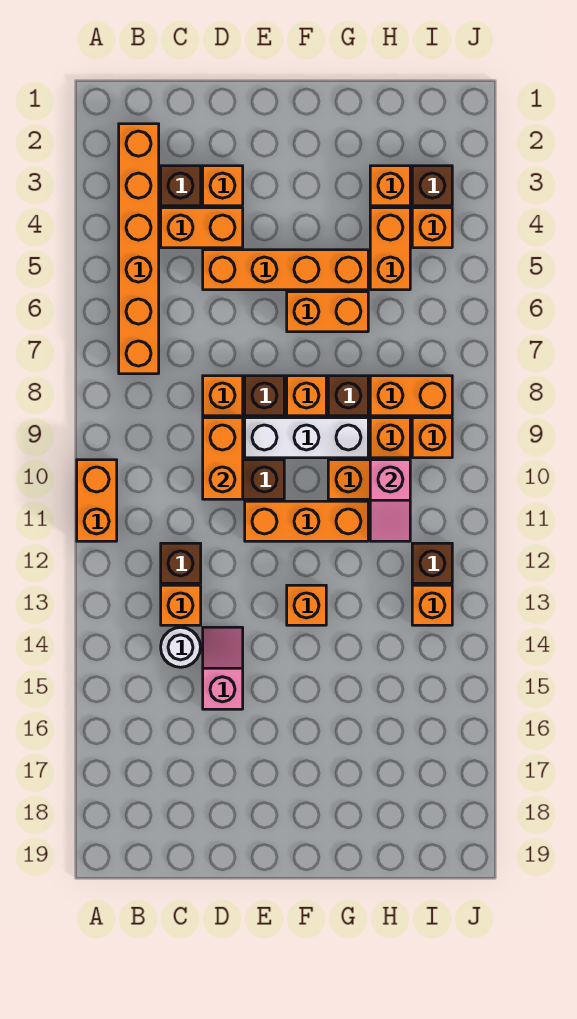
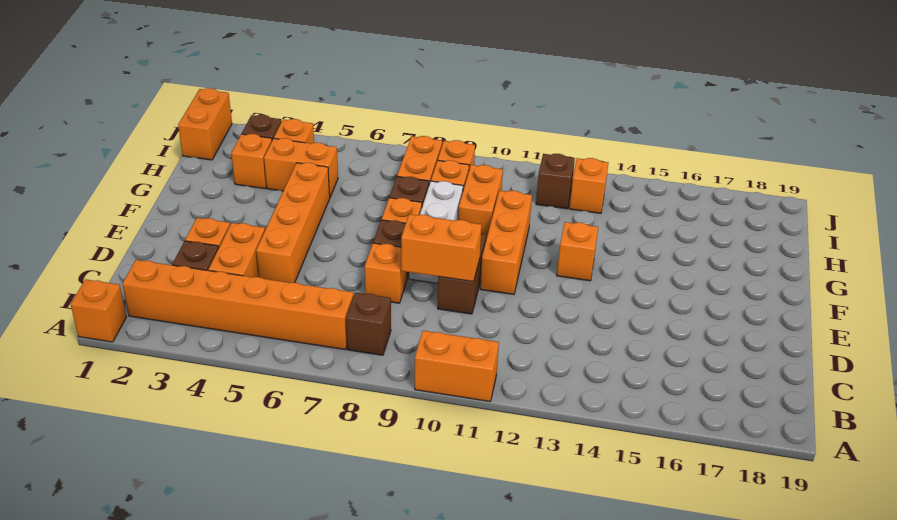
brown brick C12 level 1 -> brown brick B8 level 1
orange brick C13 level 1 -> orange brick A1 level 1
white round brick C14 level 1 -> none
pink slope D14:D15 level 1 top 15 -> none
orange brick F6:G6 level 1 -> orange brick I1:J1 level 1
pink slope H10:H11 level 2 top 10 -> none

